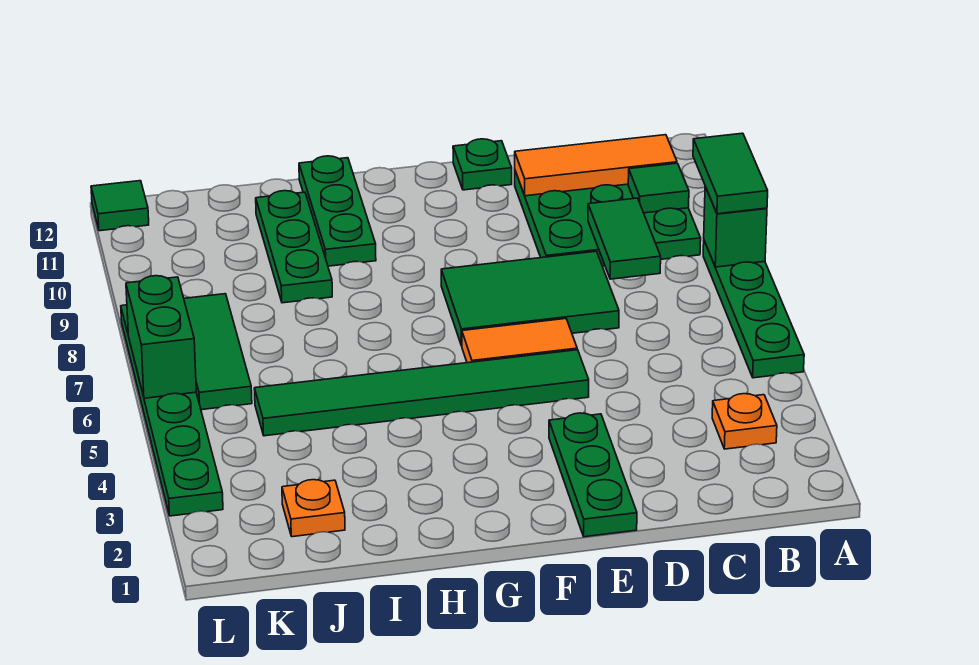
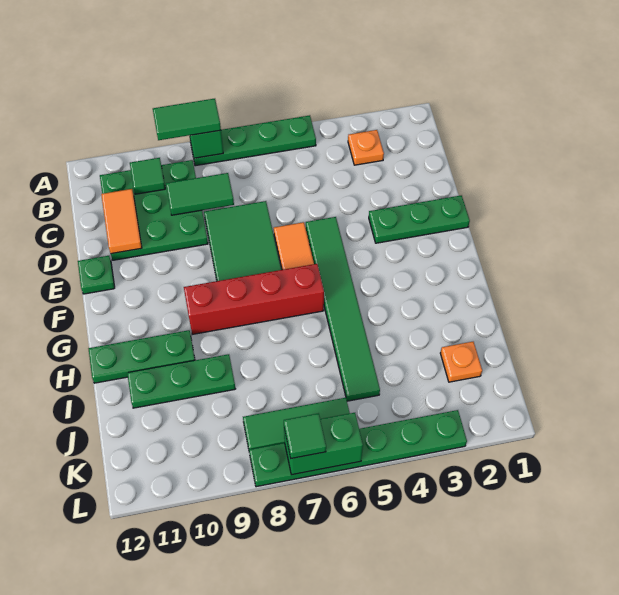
orange tile B11:D11 level 2 -> orange tile C11:D11 level 2
none -> red brick G6:G9 level 1
green tile L12 level 1 -> green tile L7 level 3

